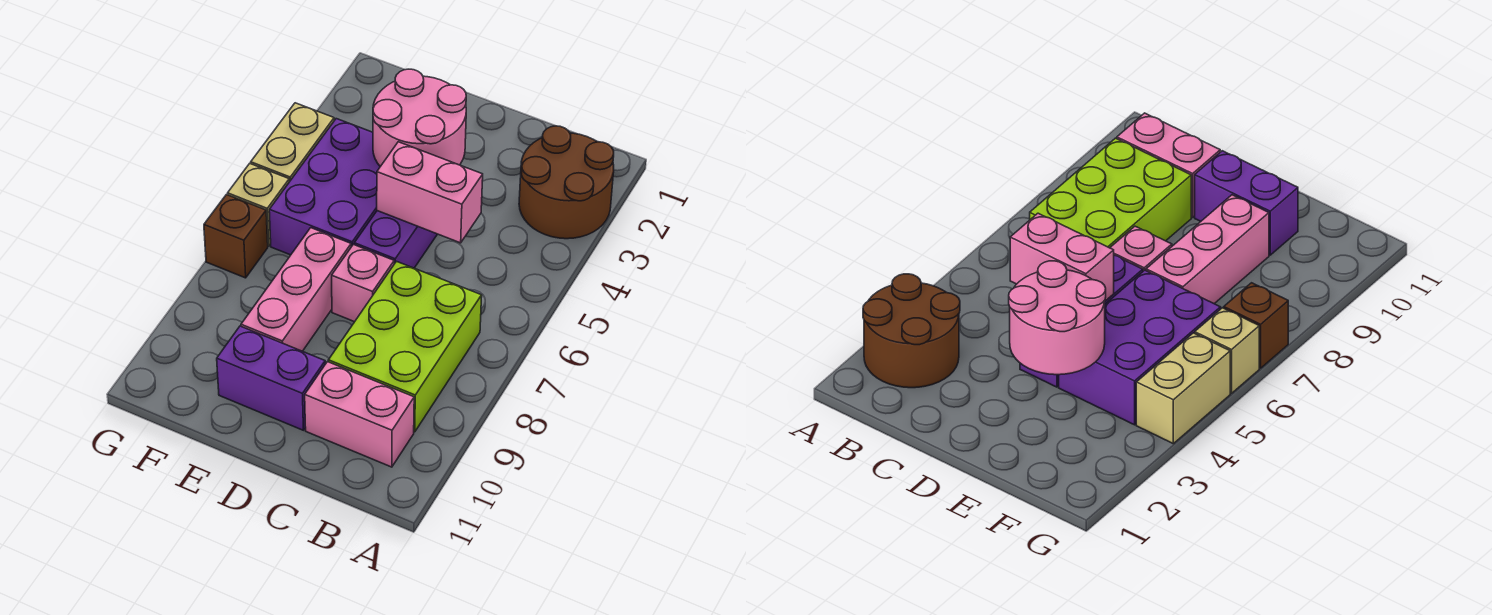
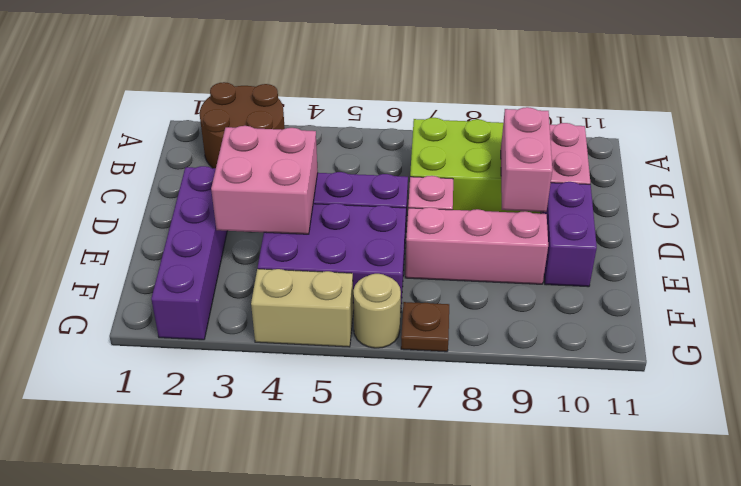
pink brick C5:D5 level 2 -> pink brick C9:D9 level 2
none -> purple brick D2:G2 level 1
pink round brick D3:E4 level 2 -> pink brick D3:E4 level 2
tan brick G6 level 1 -> tan round brick G6 level 1
brown brick G7 level 1 -> brown plate G7 level 1

